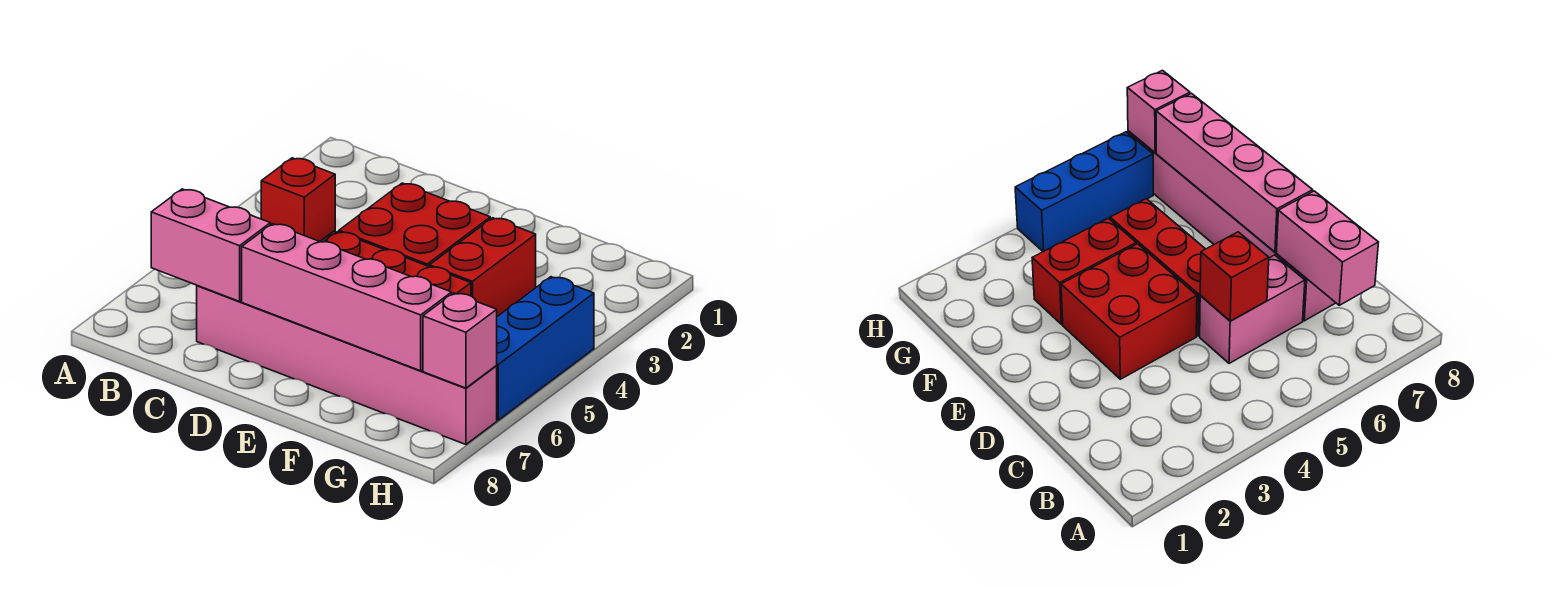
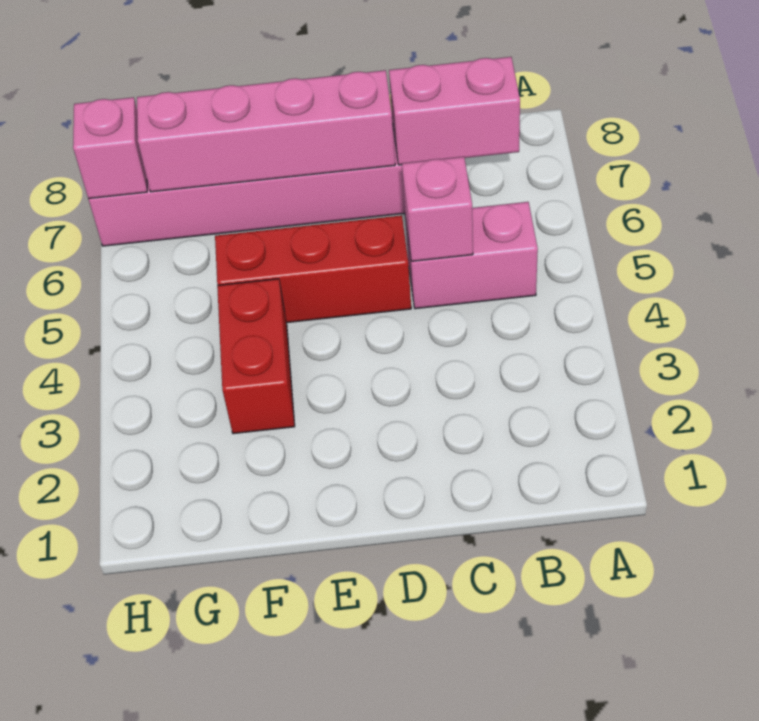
pink brick C5:C6 level 1 -> pink brick B5:C5 level 1
red brick C5 level 2 -> pink brick C5 level 2
red brick D3:E4 level 1 -> none
blue brick H4:H6 level 1 -> none

